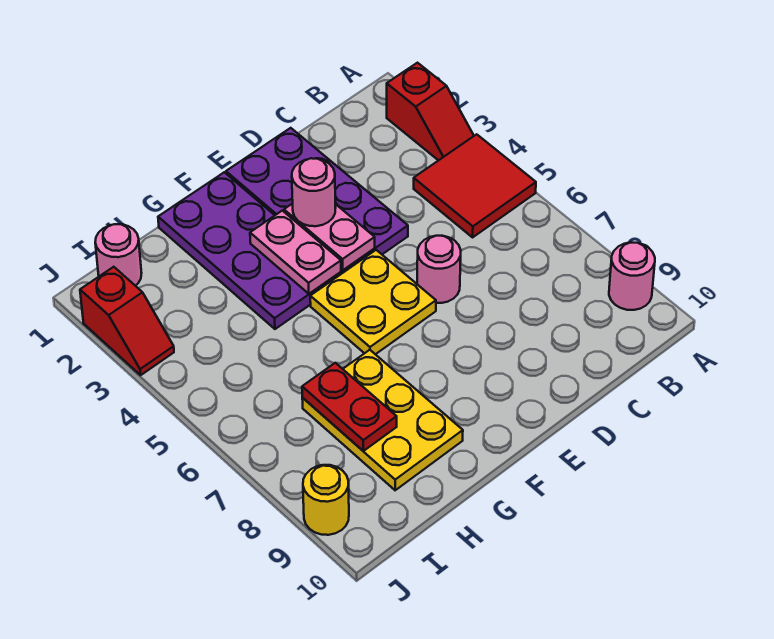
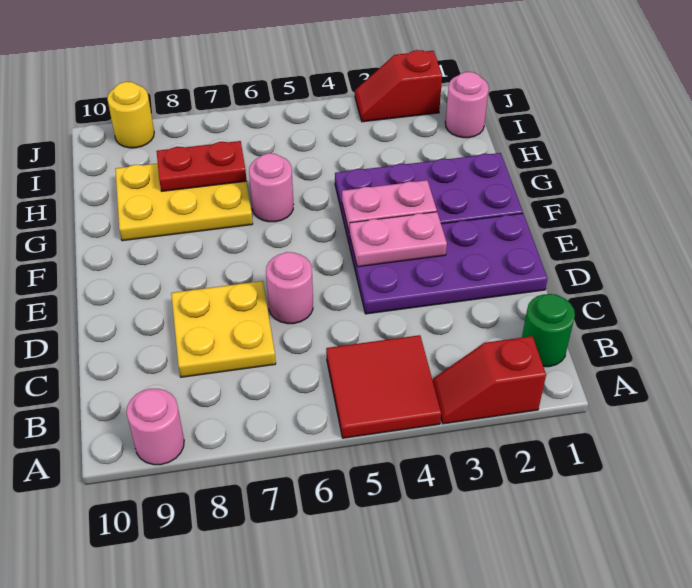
none -> green round brick B1 level 1
pink round brick E3 level 3 -> pink round brick G6 level 1
yellow plate E5:F6 level 1 -> yellow plate C7:D8 level 1

